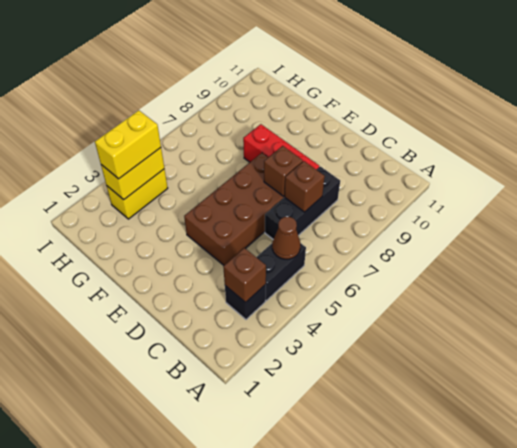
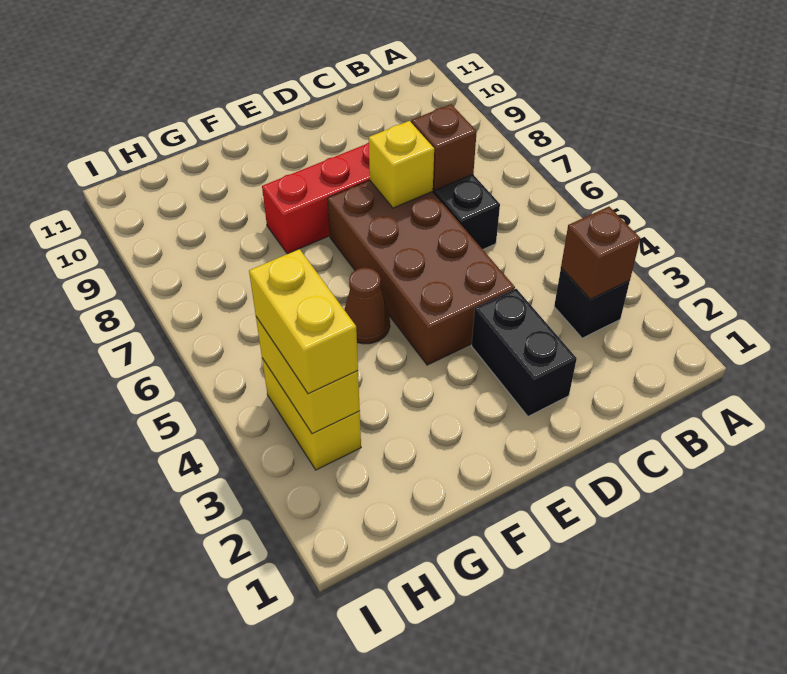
black brick B4:B5 level 1 -> black brick D2:D3 level 1
brown cone B5 level 2 -> brown cone F5 level 1
brown brick D7 level 2 -> yellow brick D7 level 2

